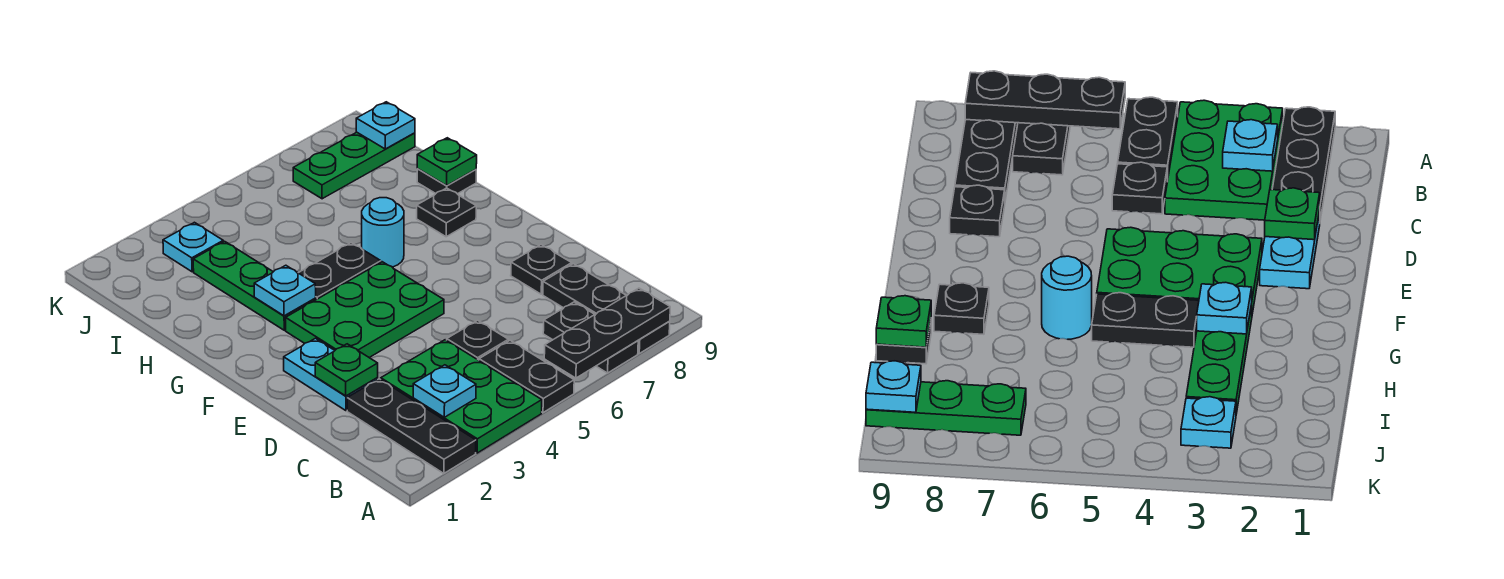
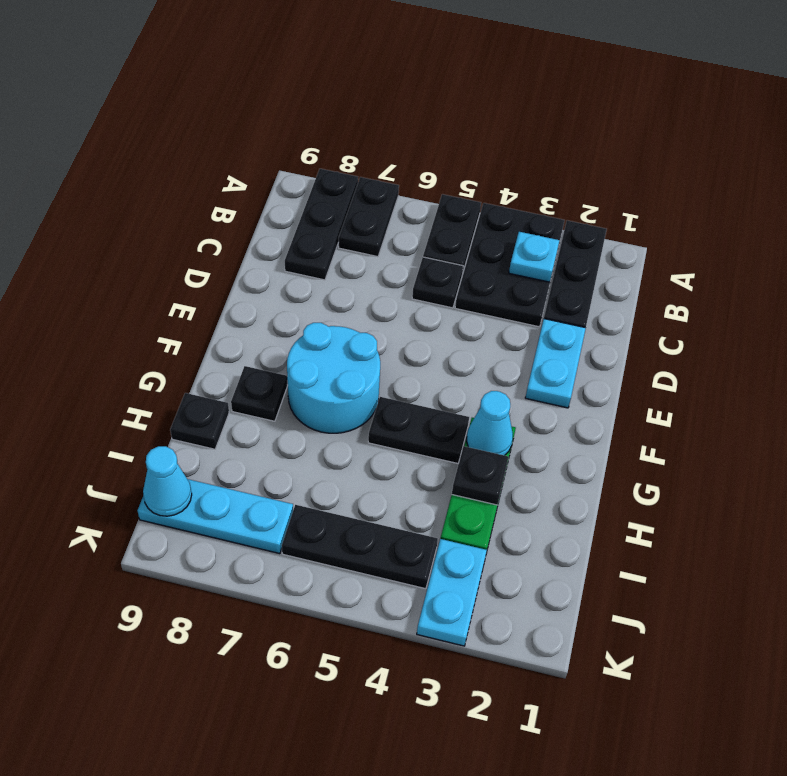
green plate A3:C4 level 1 -> black plate A3:C4 level 1
black plate A6:A8 level 2 -> black plate J4:J6 level 1
green plate D2 level 2 -> none
black plate D8 level 1 -> black plate H3 level 2
green plate E3:F5 level 1 -> none
cyan plate G3 level 2 -> cyan cone G3 level 2
cyan round brick G6 level 1 -> cyan round brick F6:G7 level 1
green plate H9 level 2 -> none
cyan plate J3 level 1 -> cyan plate J3:K3 level 1
green plate J7:J9 level 1 -> cyan plate J7:J9 level 1
cyan plate J9 level 2 -> cyan cone J9 level 2

